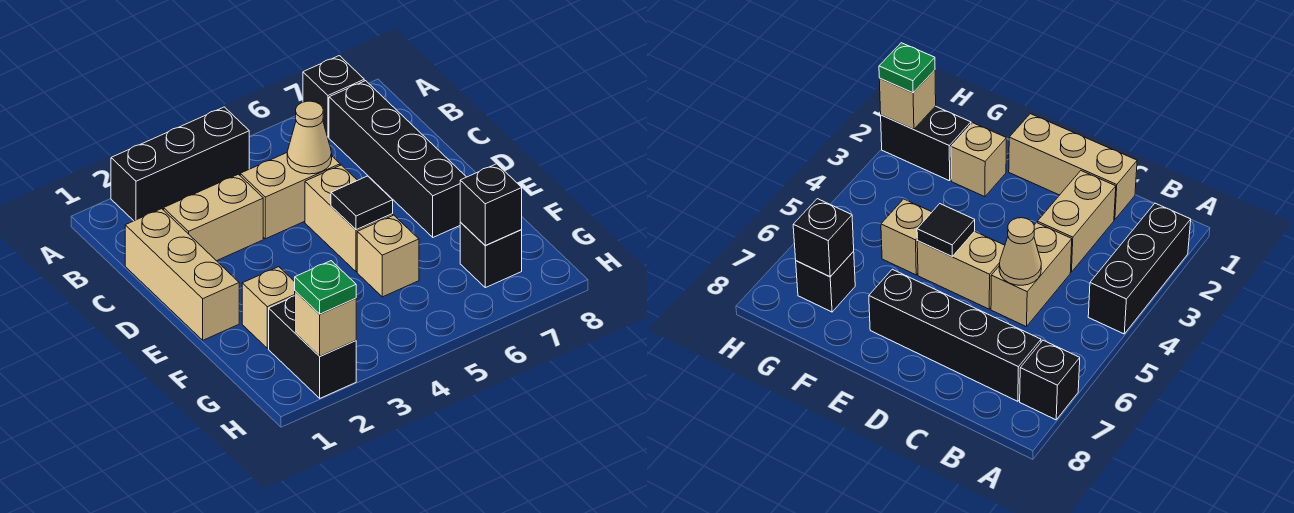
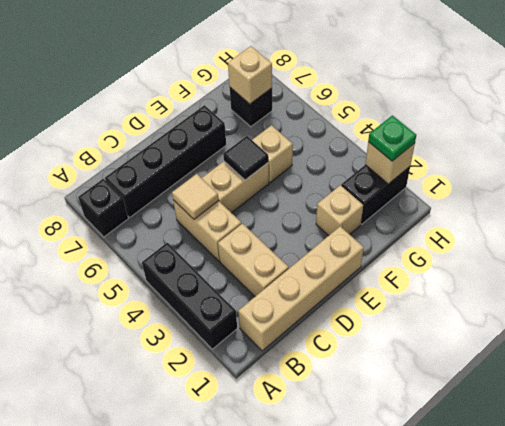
tan brick C1:E1 level 1 -> tan brick B1:E1 level 1
tan cone C5 level 2 -> tan tile C5 level 2
black brick G7 level 2 -> tan brick G7 level 2

